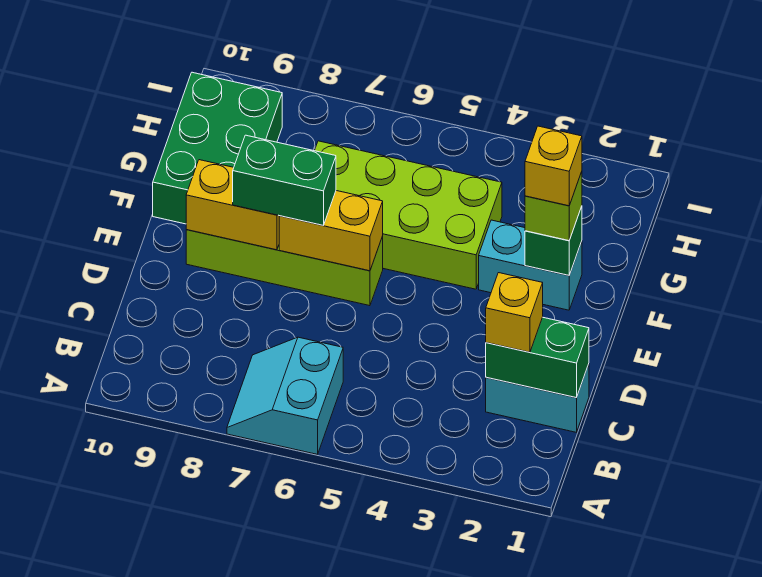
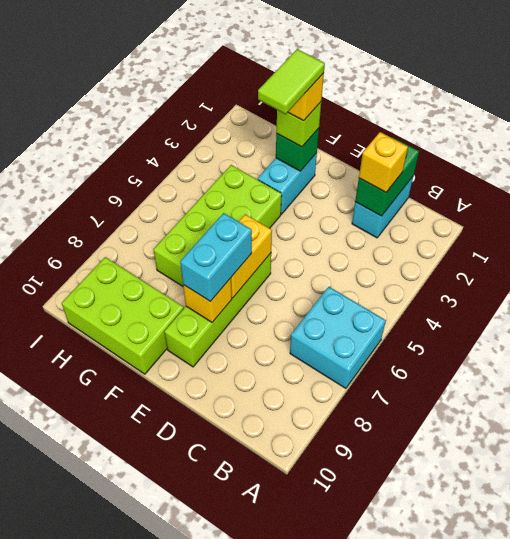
cyan slope A6:B7 level 1 top 6 -> cyan brick A6:B7 level 1
green brick E7:E8 level 3 -> cyan brick E7:E8 level 3
yellow brick E8:E9 level 2 -> yellow brick E8 level 2
none -> lime tile F2:F3 level 5
green brick F9:H10 level 1 -> lime brick F9:H10 level 1

